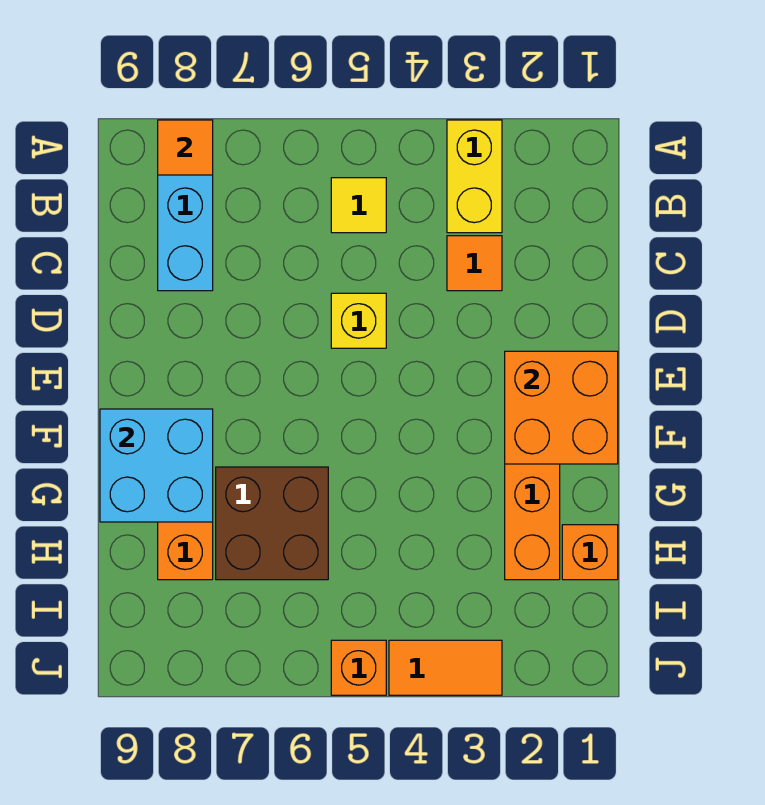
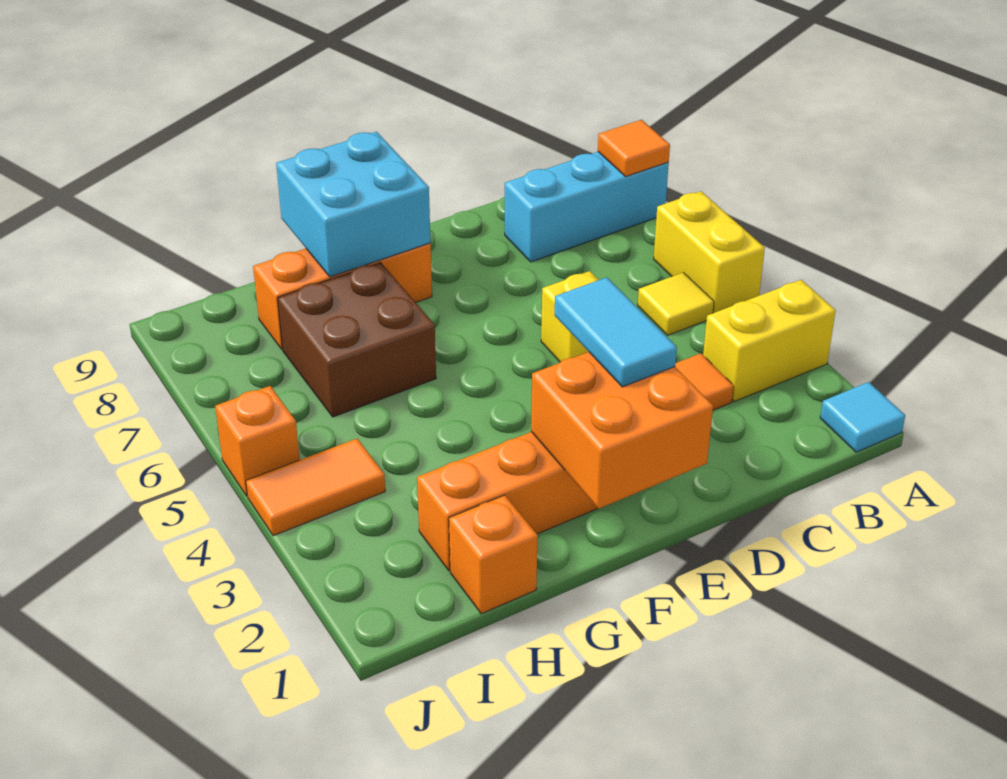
none -> cyan tile A1 level 1
none -> yellow brick A5:A6 level 1
none -> cyan tile E2:E3 level 3
orange tile J3:J4 level 1 -> orange tile I4:J4 level 1

